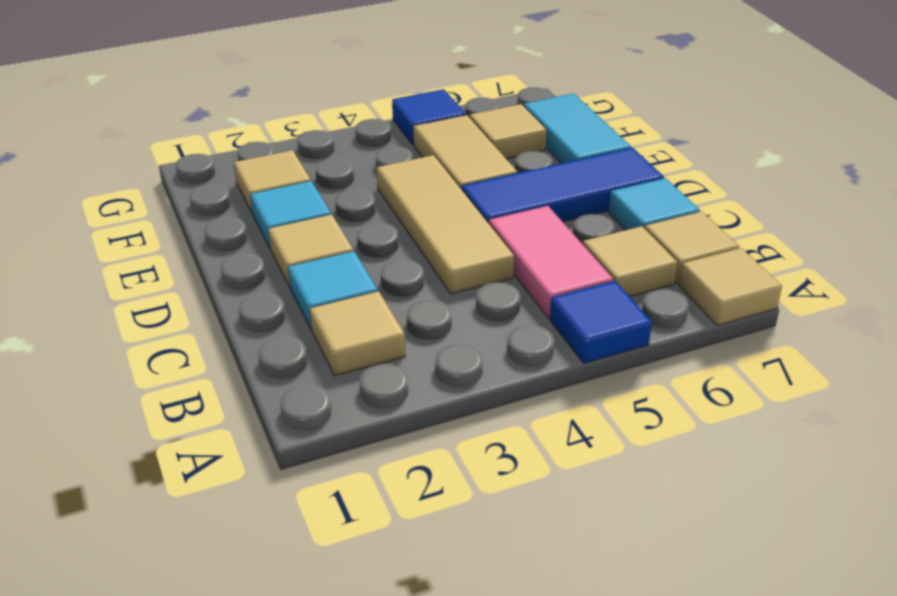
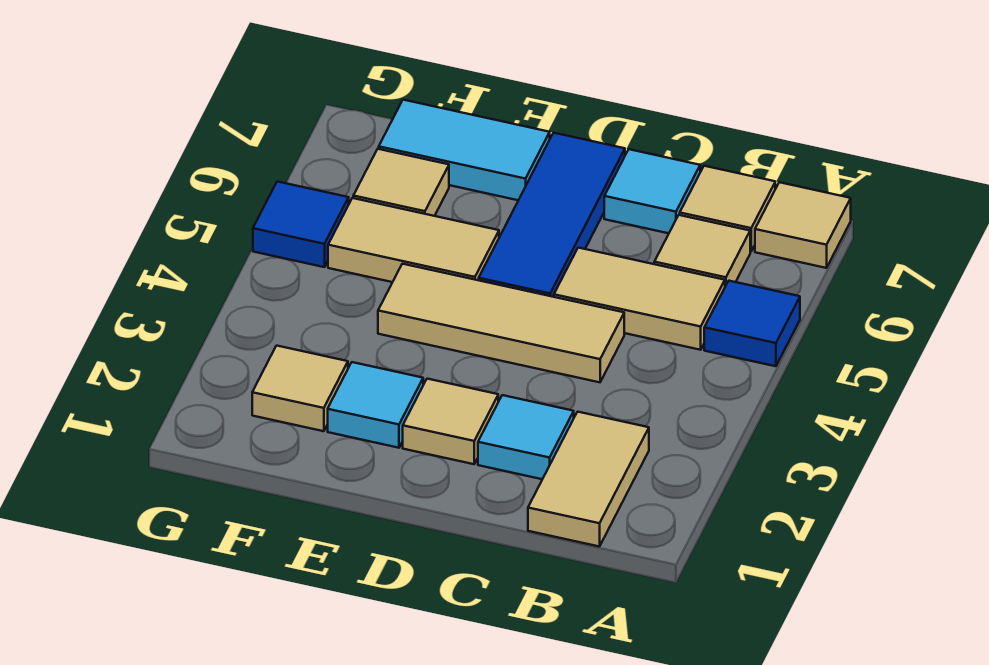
tan tile B2 level 1 -> tan tile B1:B2 level 1
pink tile B5:C5 level 1 -> tan tile B5:C5 level 1

